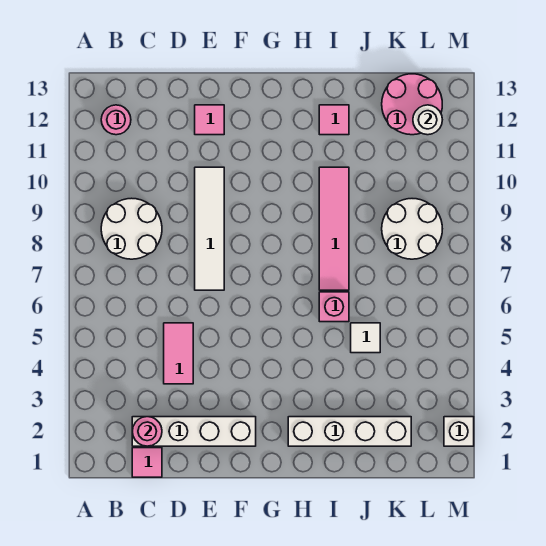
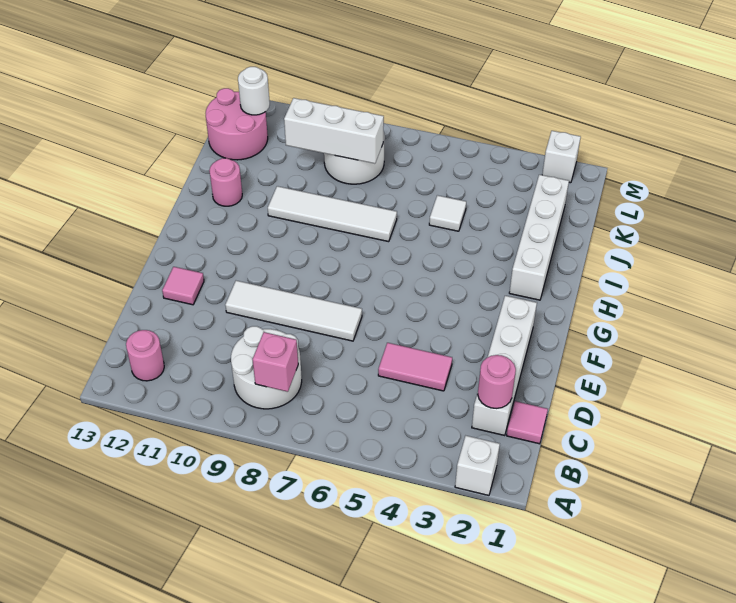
none -> white brick A2 level 1
pink brick I6 level 1 -> pink brick B8 level 2
pink tile I7:I10 level 1 -> white tile I7:I10 level 1
pink tile I12 level 1 -> pink round brick I12 level 1
none -> white brick K8:K10 level 2

